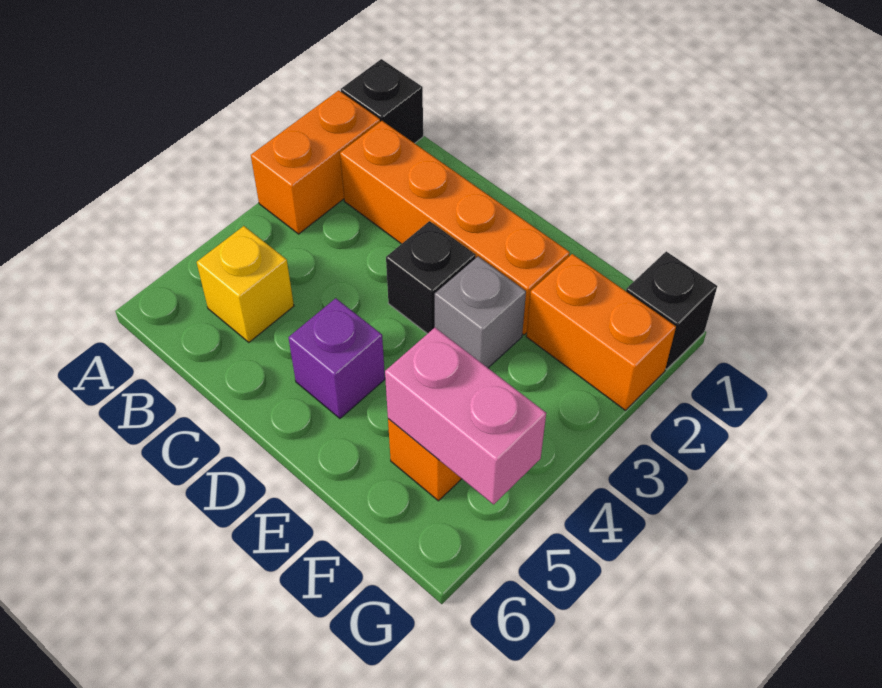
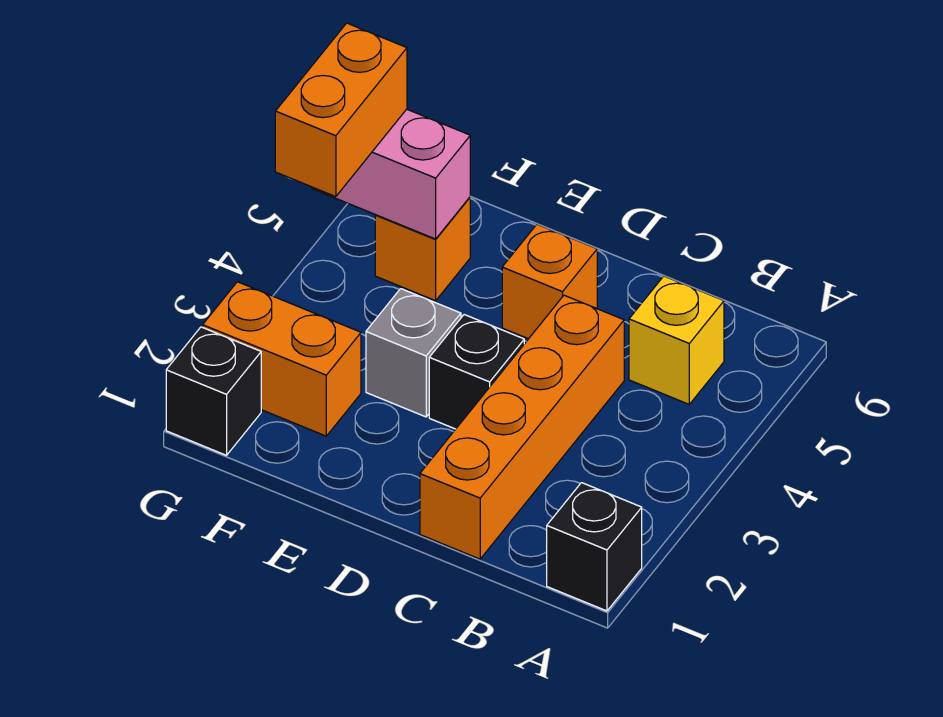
orange brick A2:A3 level 1 -> orange brick G4:G5 level 3
orange brick B2:E2 level 1 -> orange brick C1:C4 level 1
purple brick D5 level 1 -> orange brick D5 level 1

